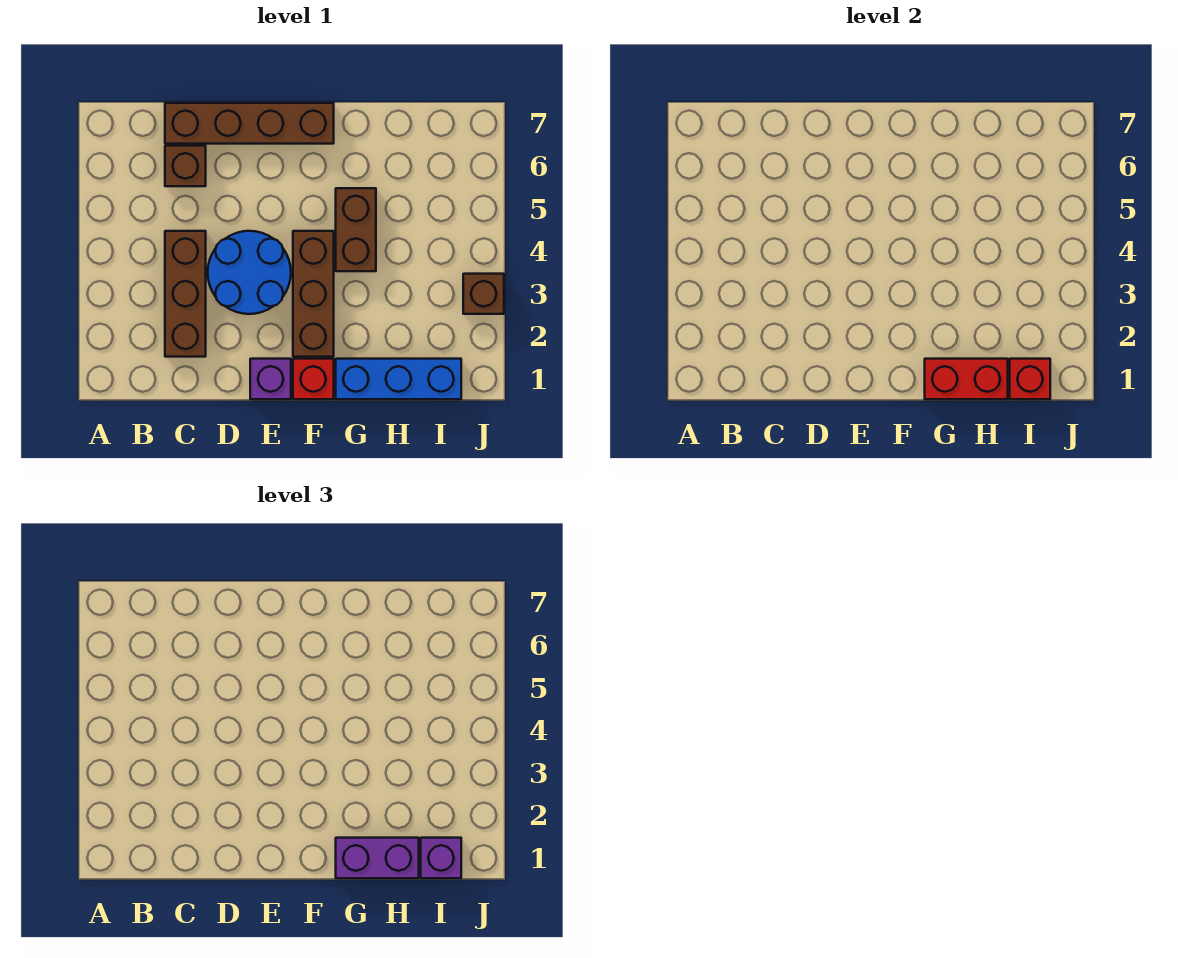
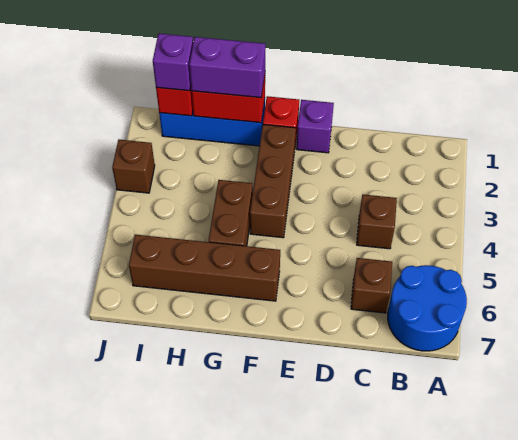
brown brick C2:C4 level 1 -> brown brick C4 level 1
brown brick C7:F7 level 1 -> brown brick F6:I6 level 1
blue round brick D3:E4 level 1 -> blue round brick A6:B7 level 1

